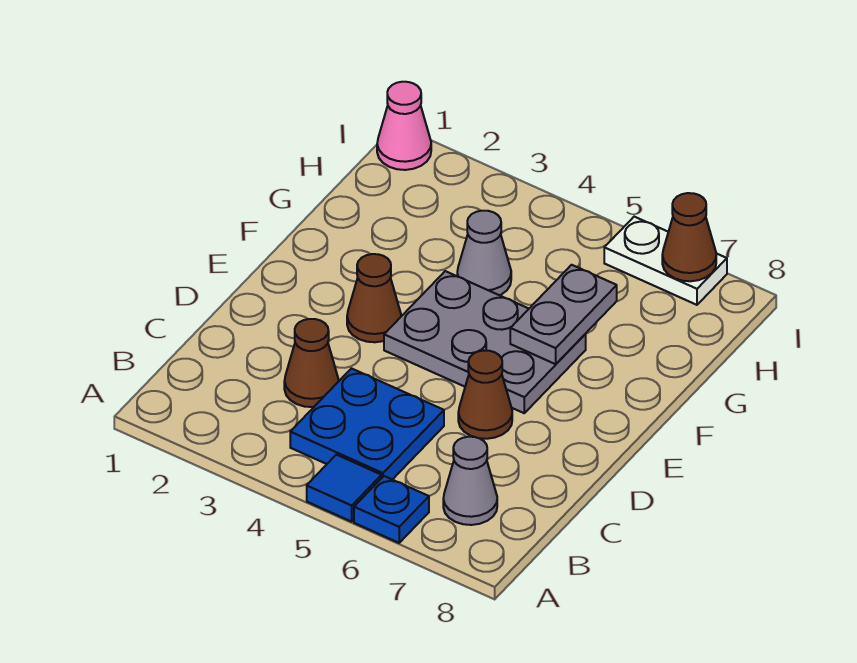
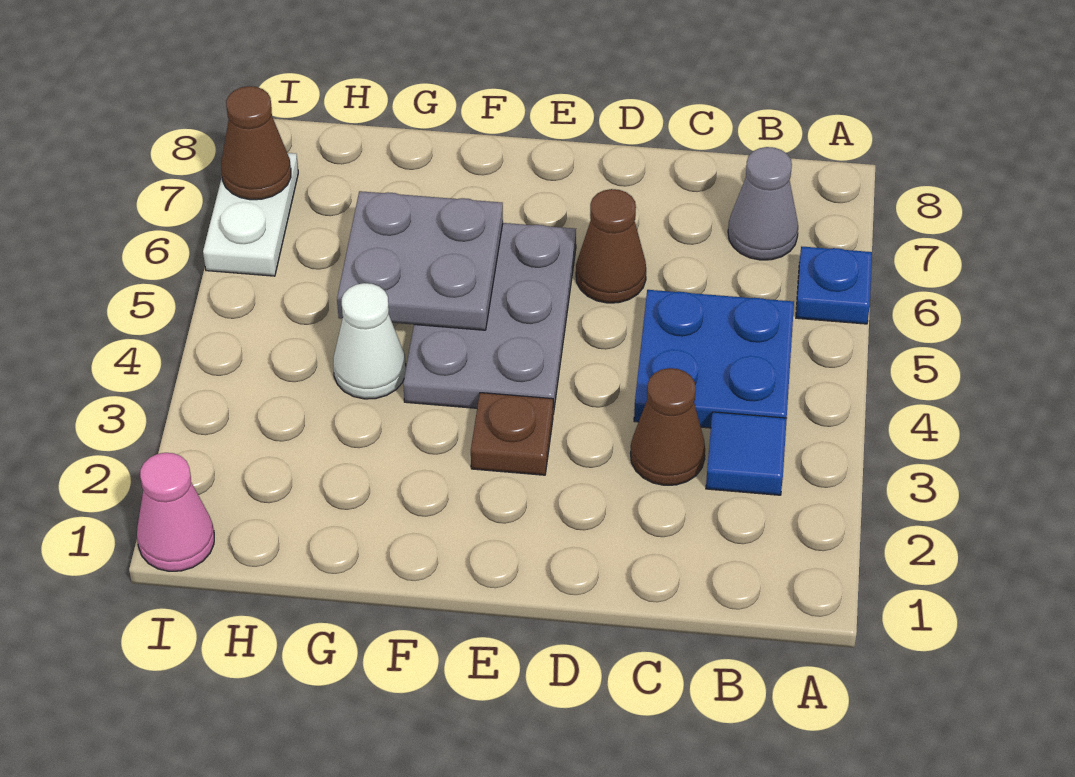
blue tile A5 level 1 -> blue tile B3 level 1
brown cone E3 level 1 -> brown plate E3 level 1
grey plate F6:G6 level 2 -> grey plate F5:G6 level 2
grey cone G4 level 1 -> white cone G4 level 1

